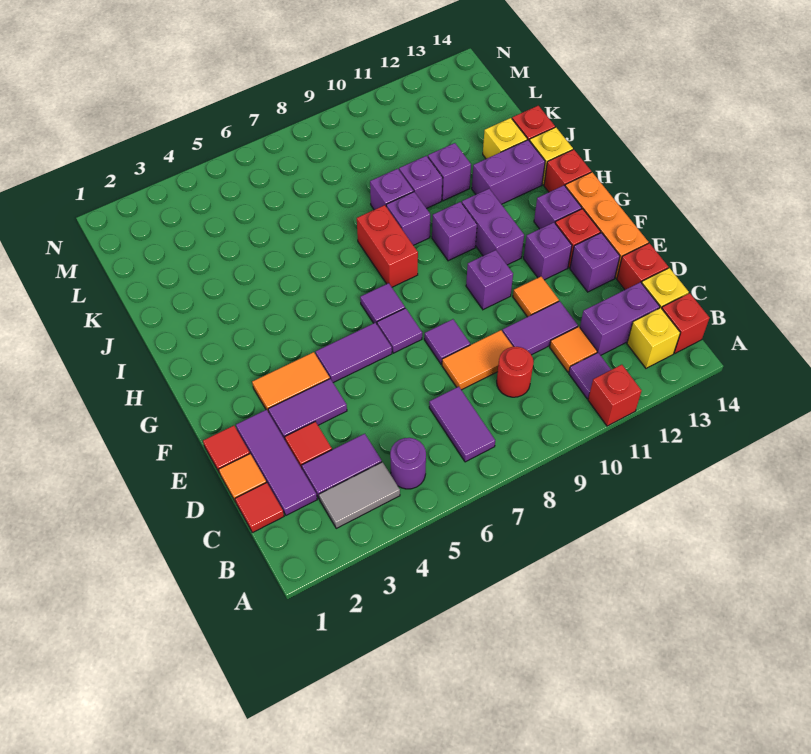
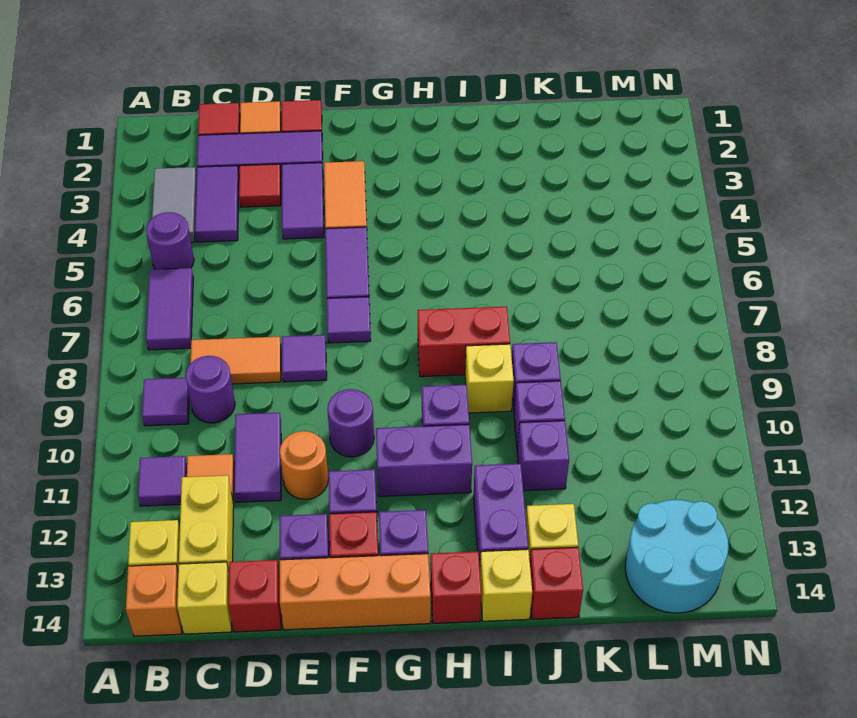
red brick A11 level 1 -> none
purple tile B7:C7 level 1 -> purple tile B6:B7 level 1
red brick B14 level 1 -> orange brick B14 level 1
red round brick C9 level 1 -> purple round brick C9 level 1
purple brick C12:C13 level 1 -> yellow brick C12:C13 level 1
orange tile D8:D9 level 1 -> orange tile C8:D8 level 1
orange tile E11 level 1 -> orange round brick E11 level 1
purple brick F10 level 1 -> purple round brick F10 level 1
purple tile G7 level 1 -> purple tile B9 level 1
purple brick I9 level 1 -> yellow brick I9 level 1
none -> cyan round brick L13:M14 level 1

